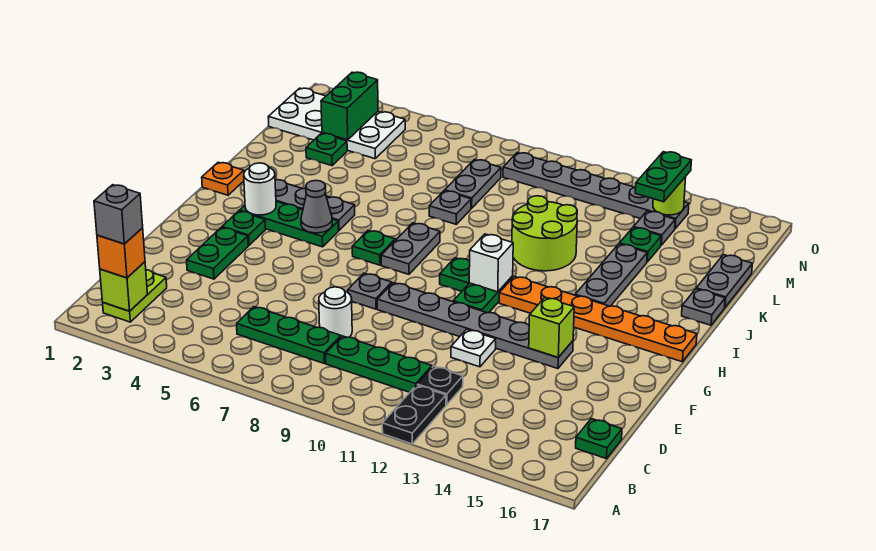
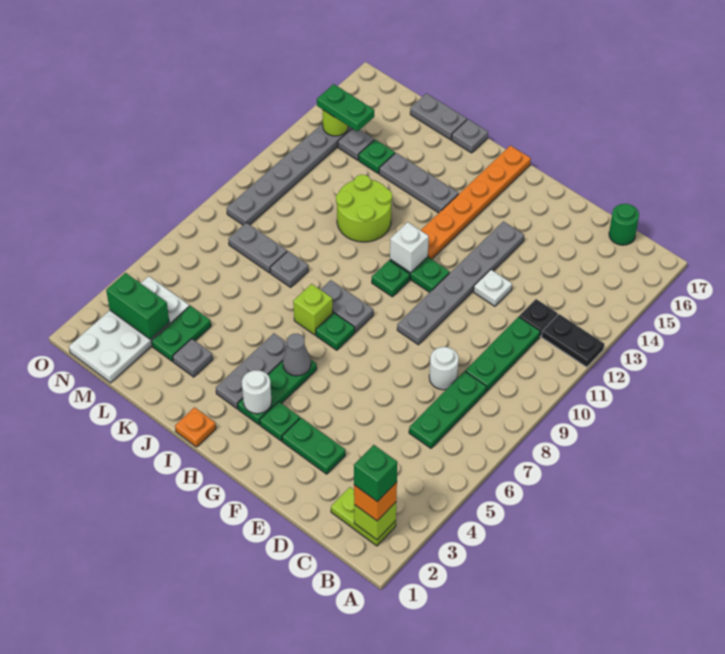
grey brick B2 level 4 -> green brick B2 level 4
green plate C17 level 1 -> green round brick C17 level 1
grey plate F8 level 1 -> grey plate K3 level 1
lime brick F14 level 2 -> lime brick I7 level 1
green plate L3 level 1 -> green plate L3:L4 level 1

